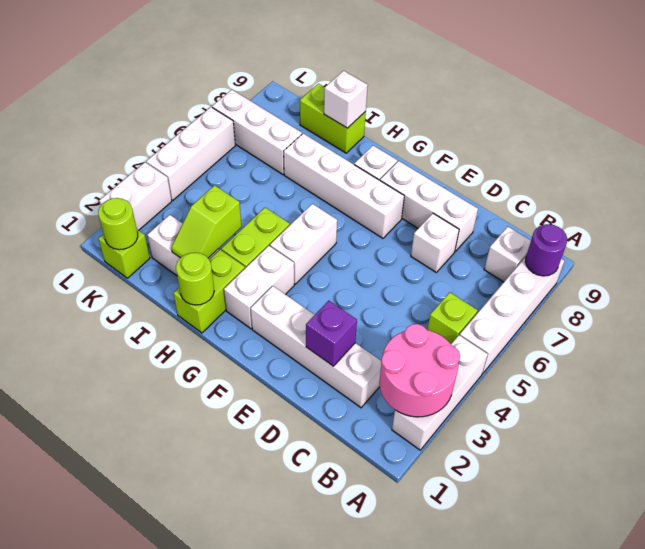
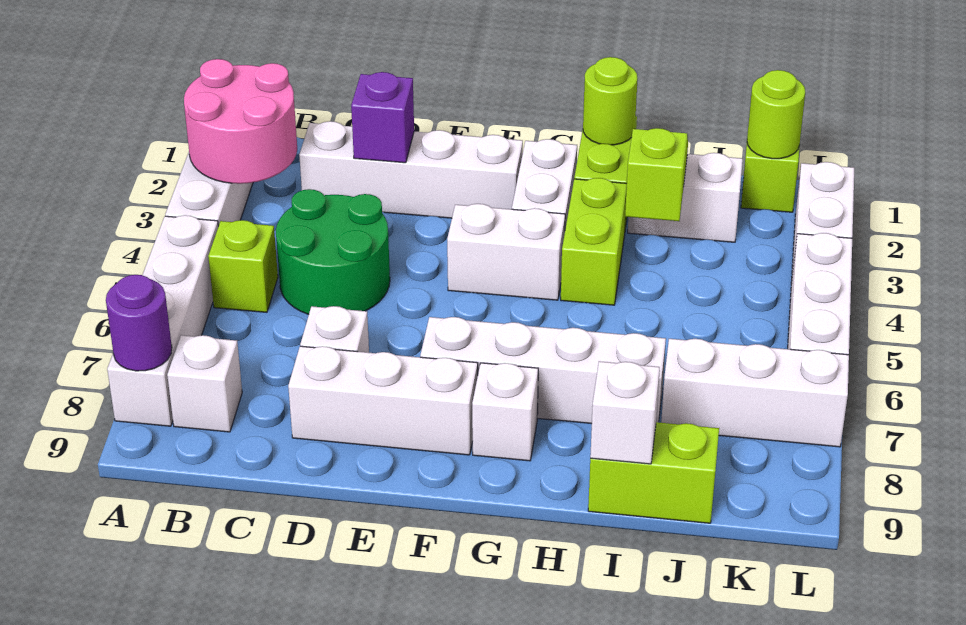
none -> green round brick C4:D5 level 1
white brick G4:G5 level 1 -> white brick F4:G4 level 1

